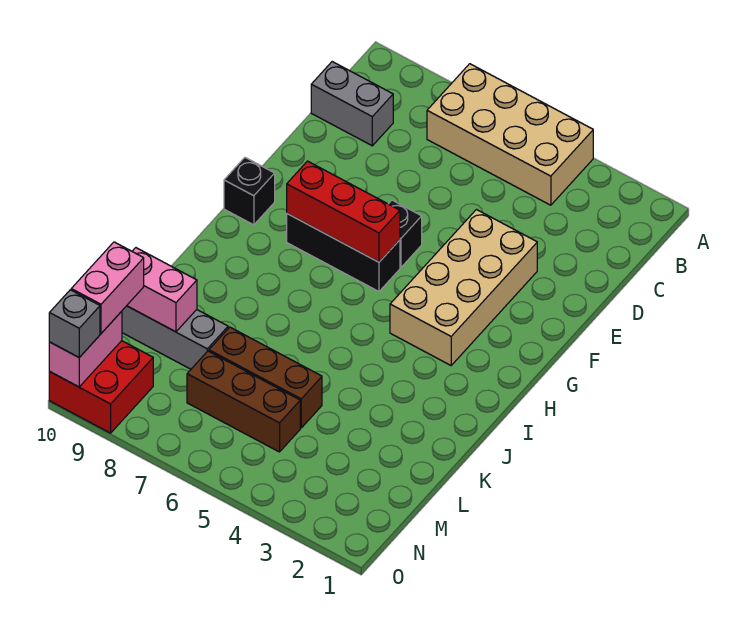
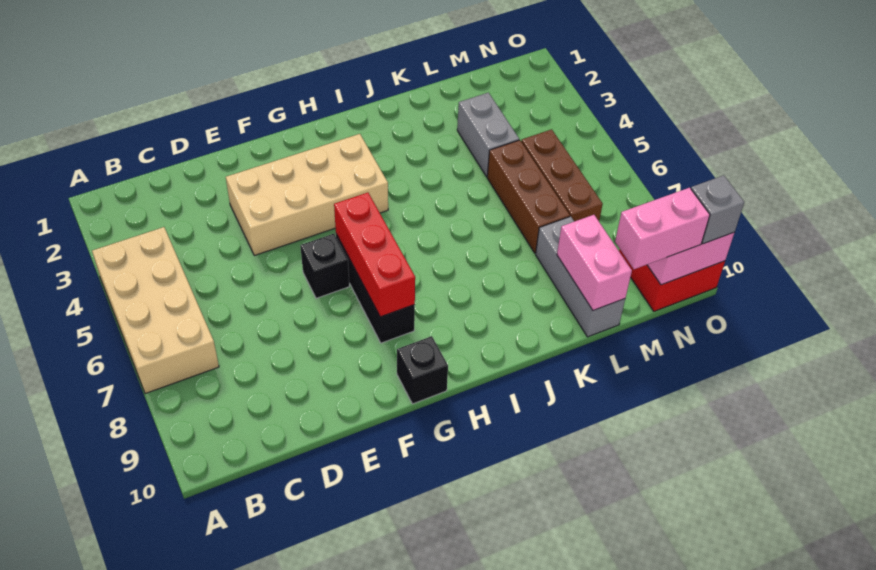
grey brick C9:C10 level 1 -> grey brick L3:L4 level 1

